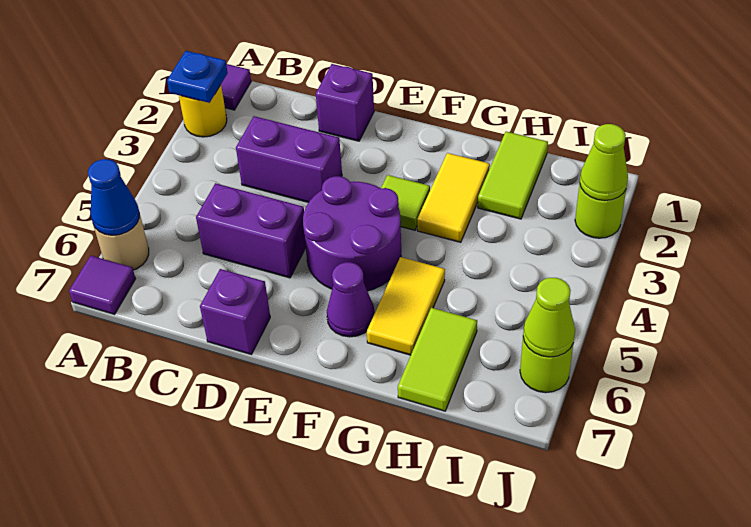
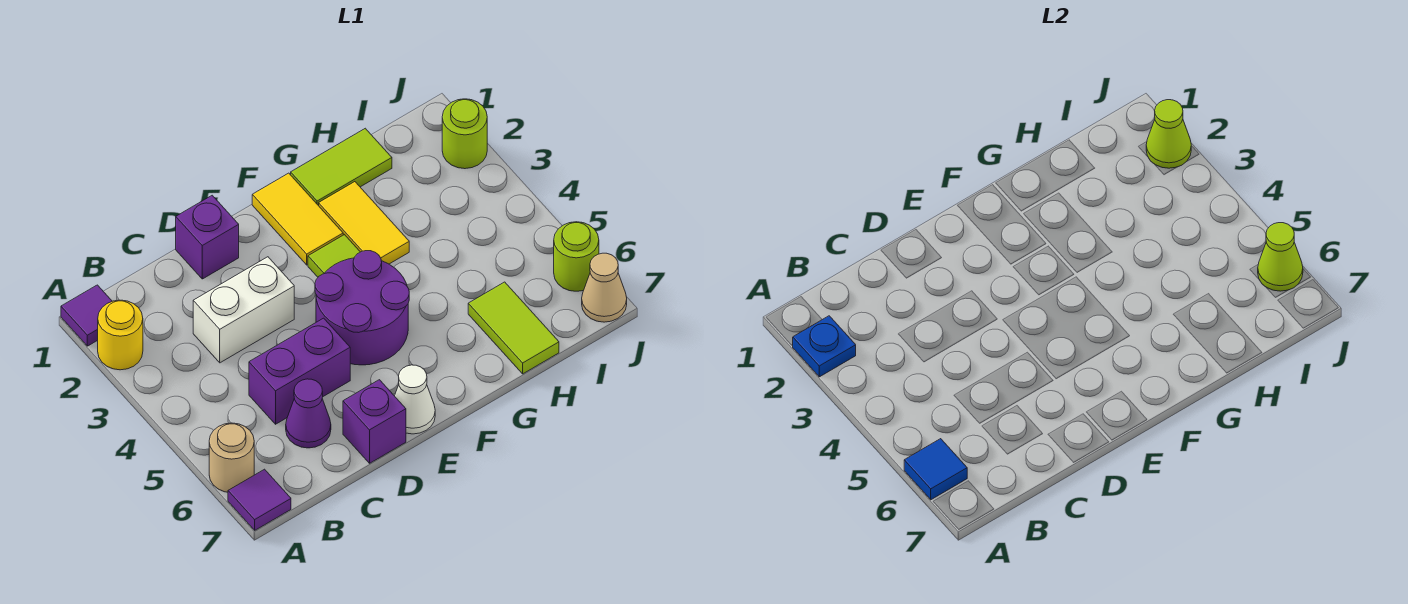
blue cone A6 level 2 -> blue tile A6 level 2
purple brick C3:D3 level 1 -> white brick C3:D3 level 1
none -> white cone E7 level 1
purple cone F6 level 1 -> purple cone C6 level 1
yellow tile G5:G6 level 1 -> yellow tile F1:F2 level 1
lime tile H1:H2 level 1 -> lime tile G1:H1 level 1
none -> tan cone J7 level 1

